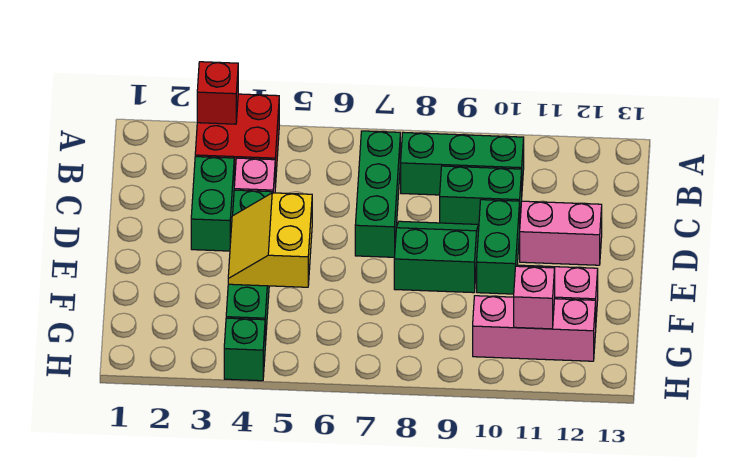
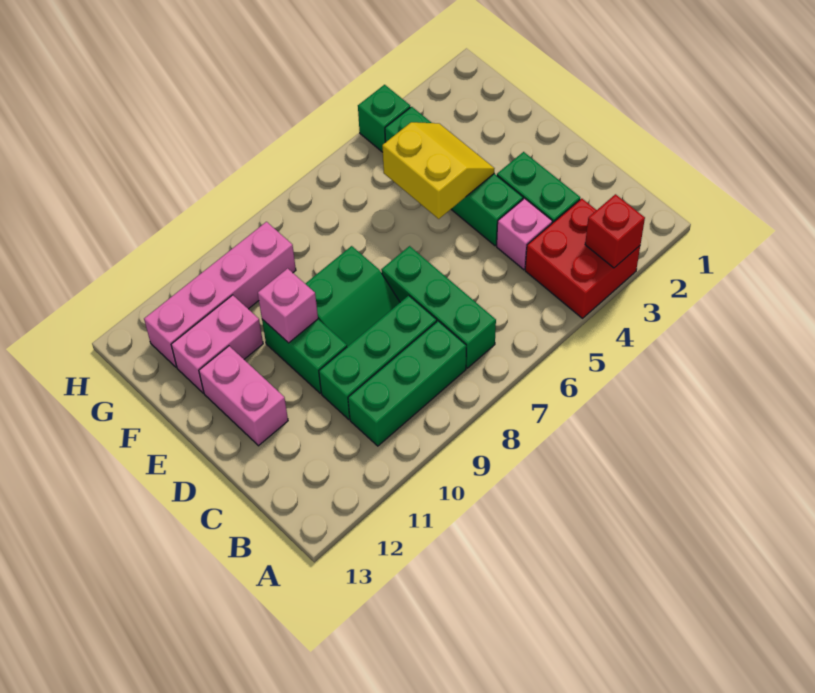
green brick C9:C10 level 1 -> green brick C8:C10 level 1
pink brick D11:D12 level 1 -> pink brick D12:E12 level 1
pink brick G10:G12 level 1 -> pink brick G9:G12 level 1
pink brick G11 level 2 -> pink brick E10 level 2

